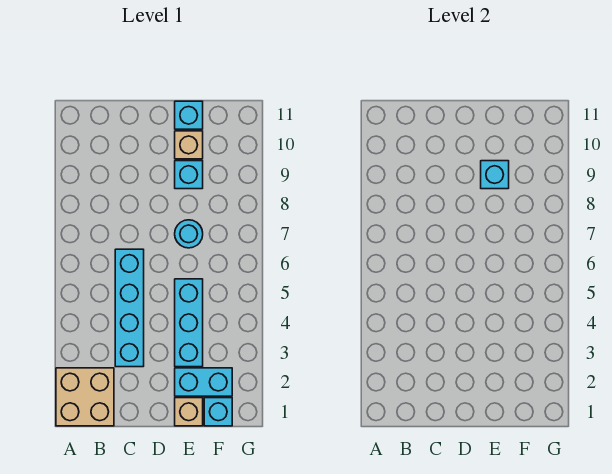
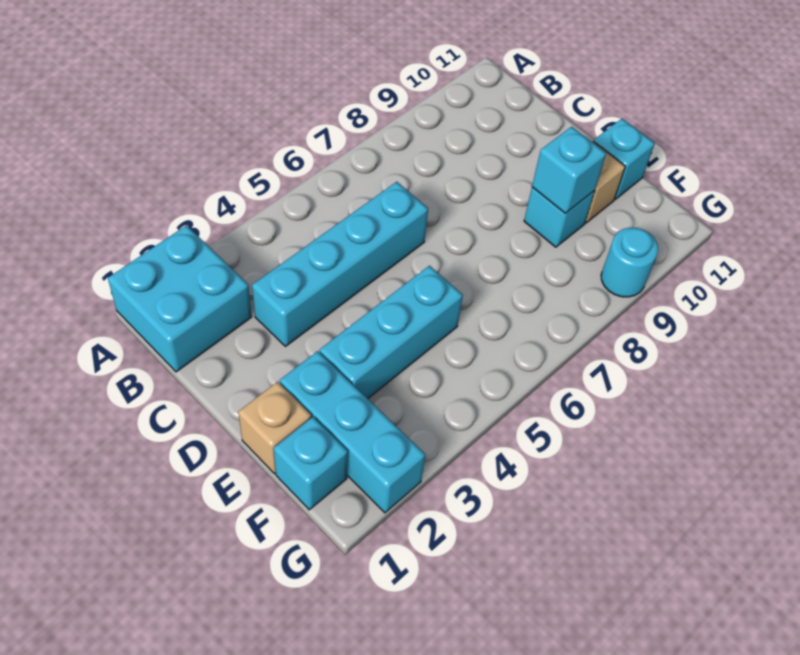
tan brick A1:B2 level 1 -> cyan brick A1:B2 level 1
cyan brick E2:F2 level 1 -> cyan brick E2:G2 level 1
cyan round brick E7 level 1 -> cyan round brick G9 level 1

